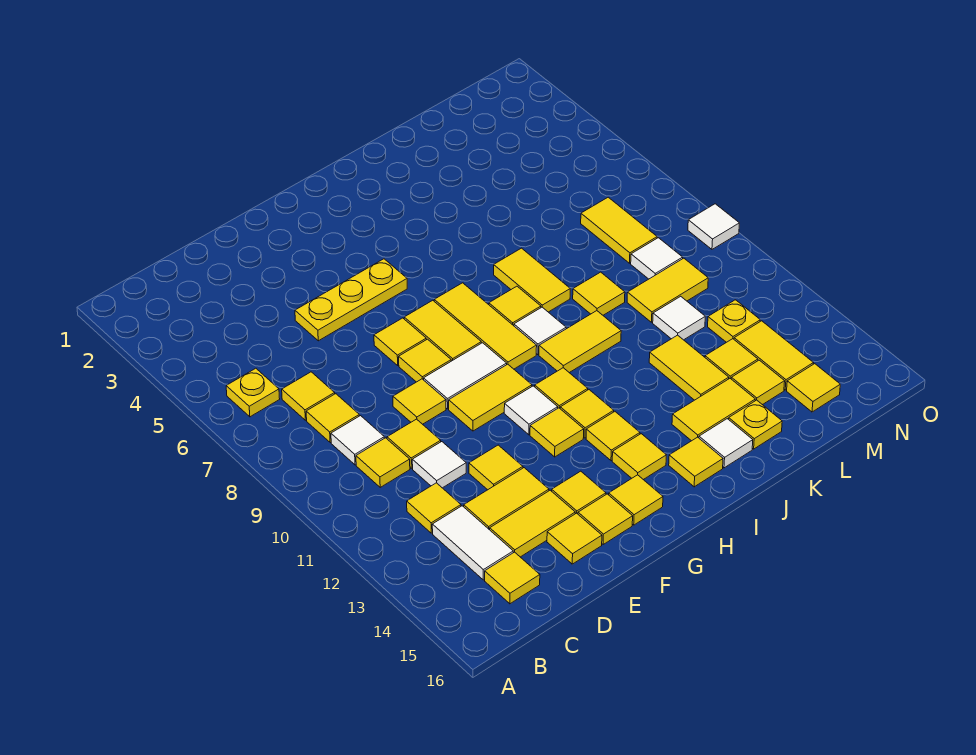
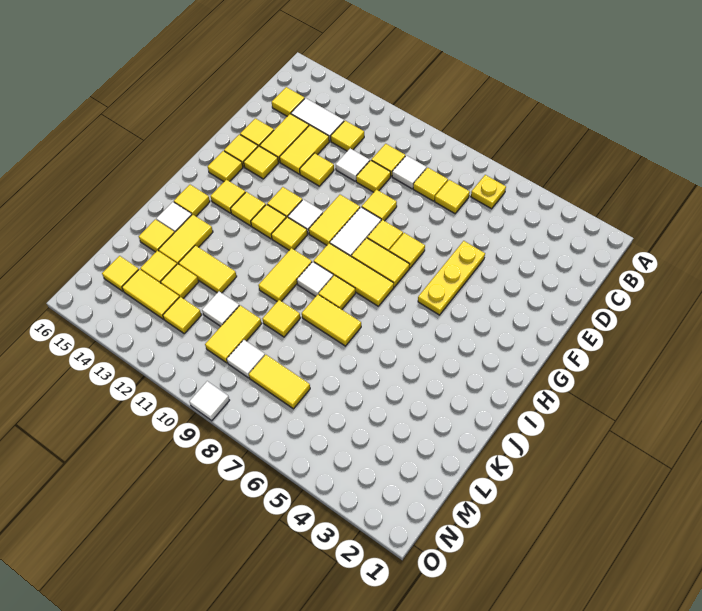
yellow plate K15 level 1 -> yellow tile K15 level 1
yellow plate M12 level 1 -> yellow tile M12 level 1

